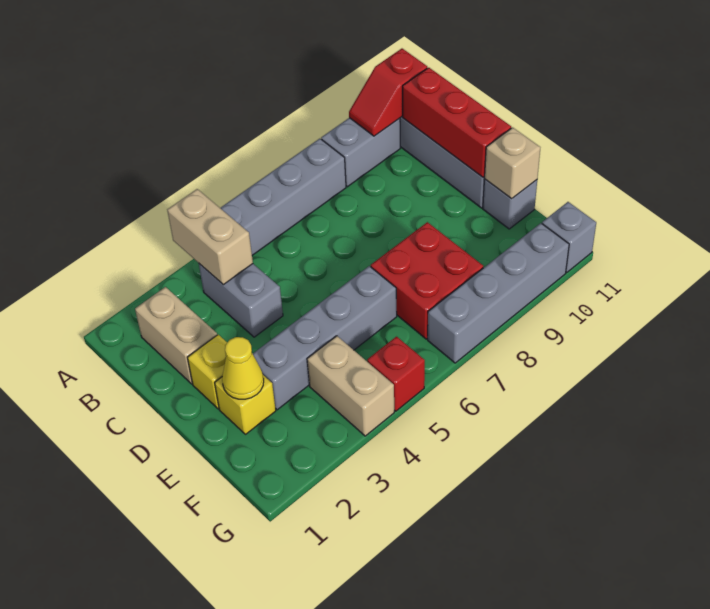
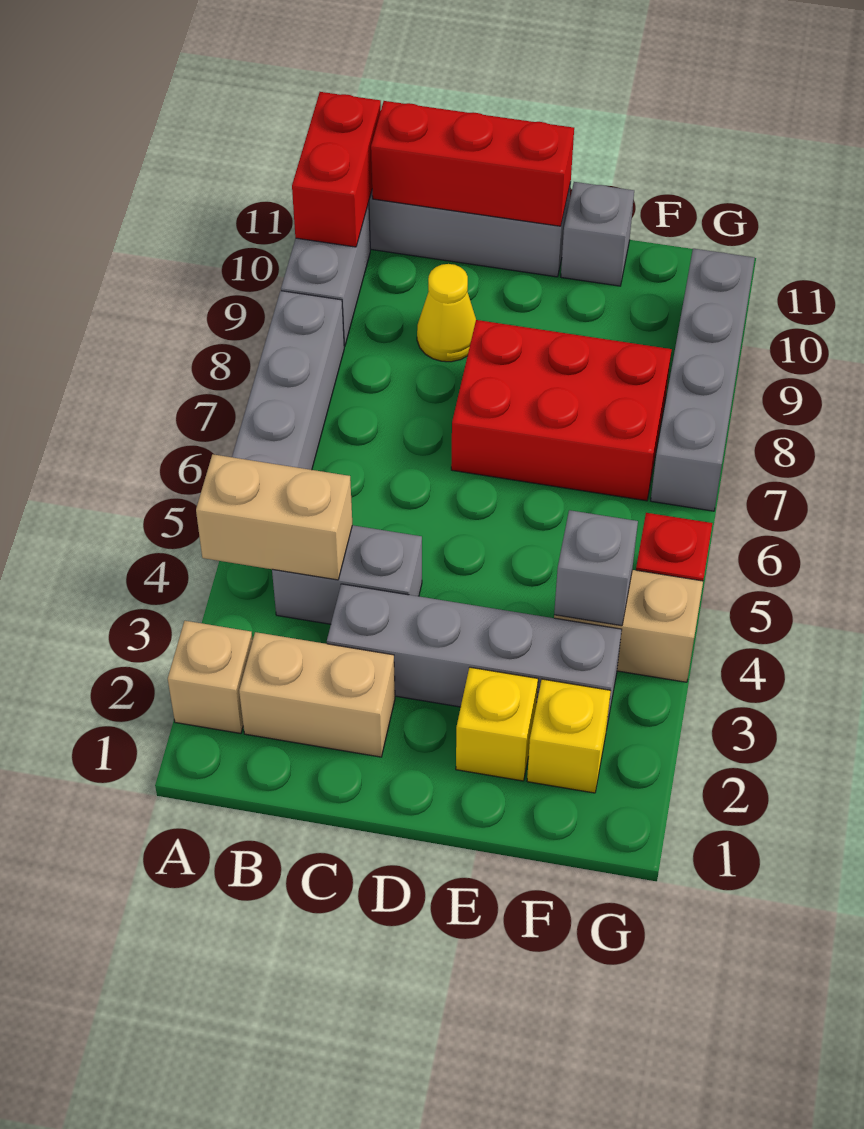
red slope A10:A11 level 2 top 11 -> red brick A10:A11 level 2
yellow brick D2 level 1 -> yellow brick F2 level 1
yellow cone E2 level 2 -> yellow cone C9 level 1
grey brick E3:E6 level 1 -> grey brick C3:F3 level 1
red brick E7:F8 level 1 -> red brick D7:F8 level 1
tan brick E11 level 2 -> tan brick A2 level 1
grey brick G11 level 1 -> grey brick F4 level 2

